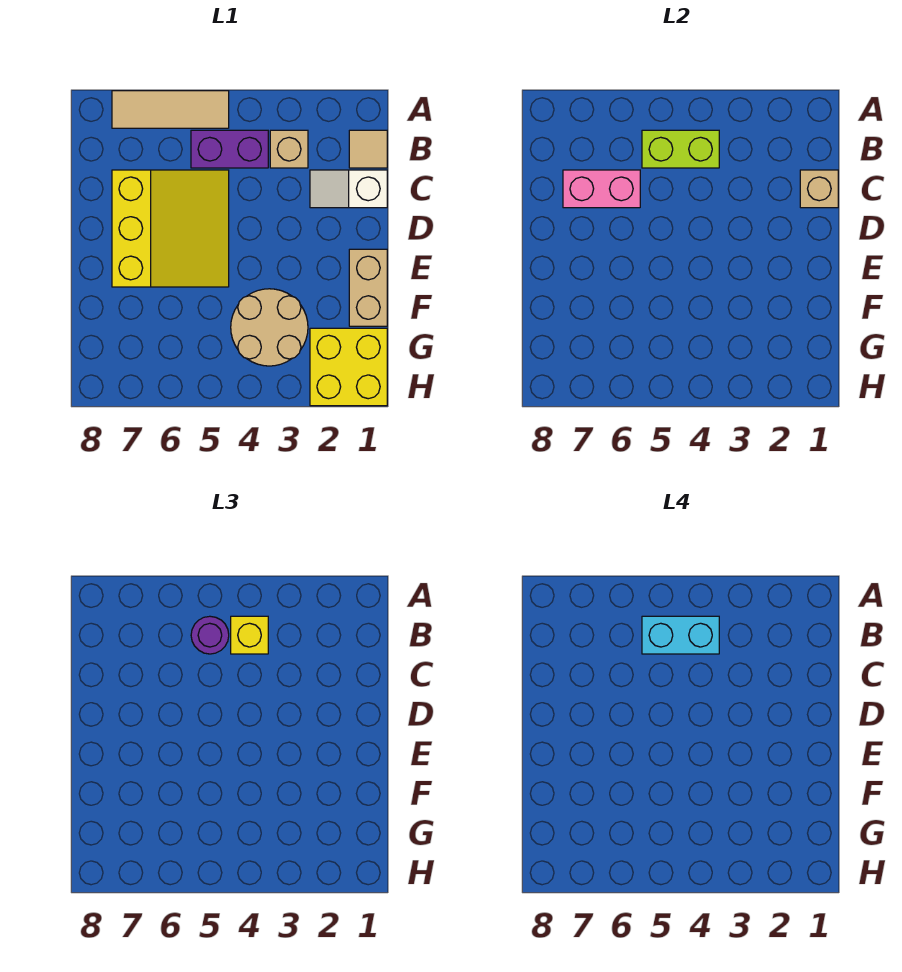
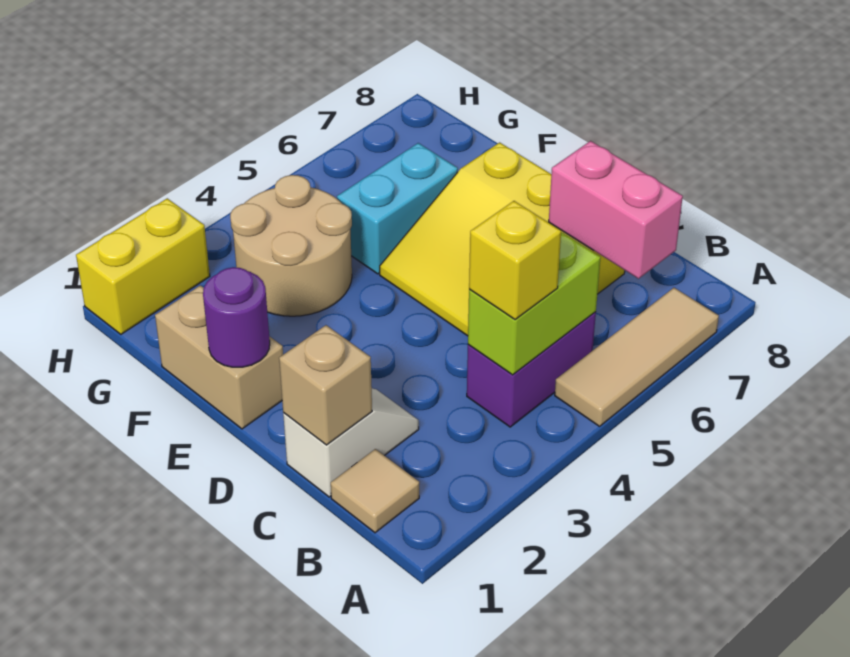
tan brick B3 level 1 -> none
cyan brick B4:B5 level 4 -> cyan brick F5:F6 level 1
purple round brick B5 level 3 -> purple round brick E1 level 2
pink brick C6:C7 level 2 -> pink brick B7:C7 level 2
yellow brick G1:H2 level 1 -> yellow brick H1:H2 level 1

